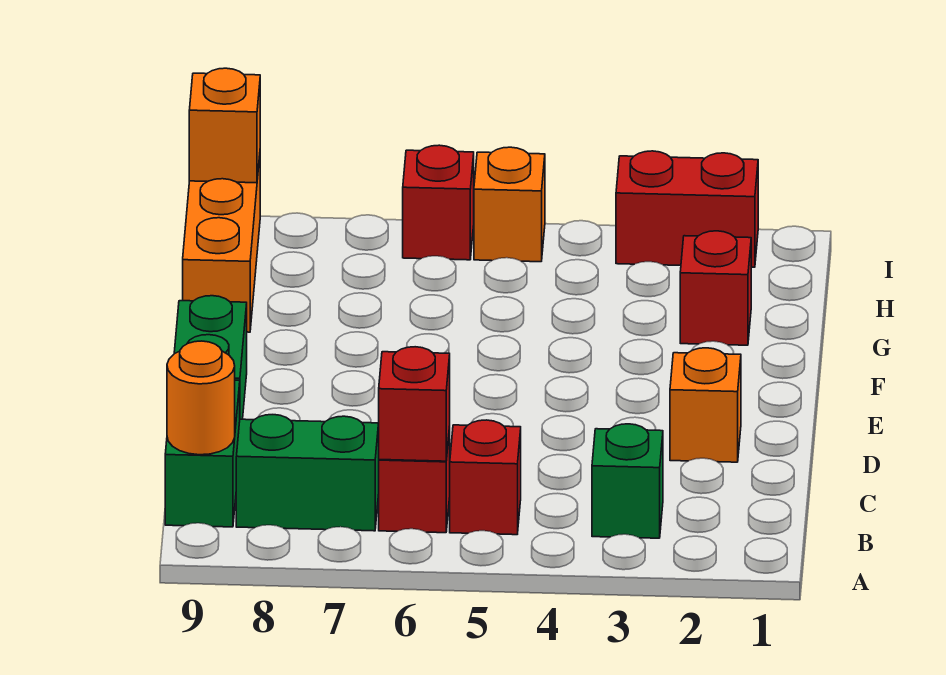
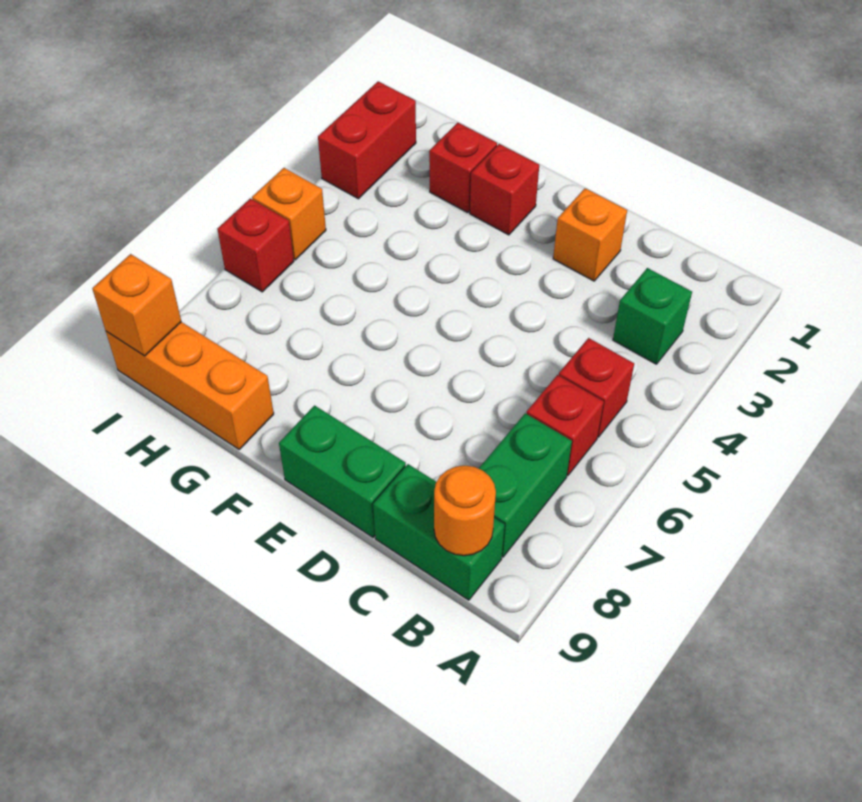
red brick B6 level 2 -> red brick F2 level 1

